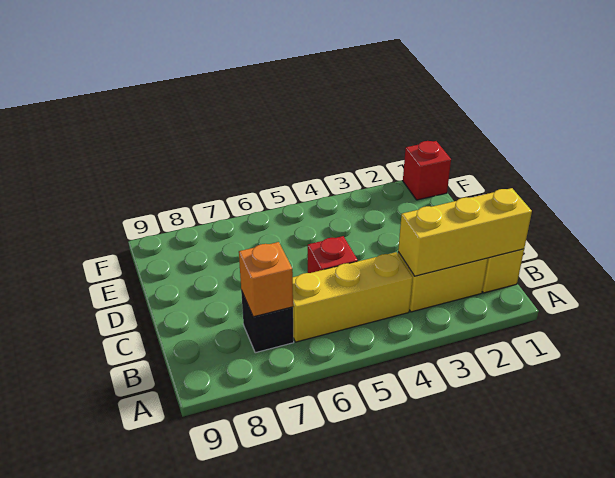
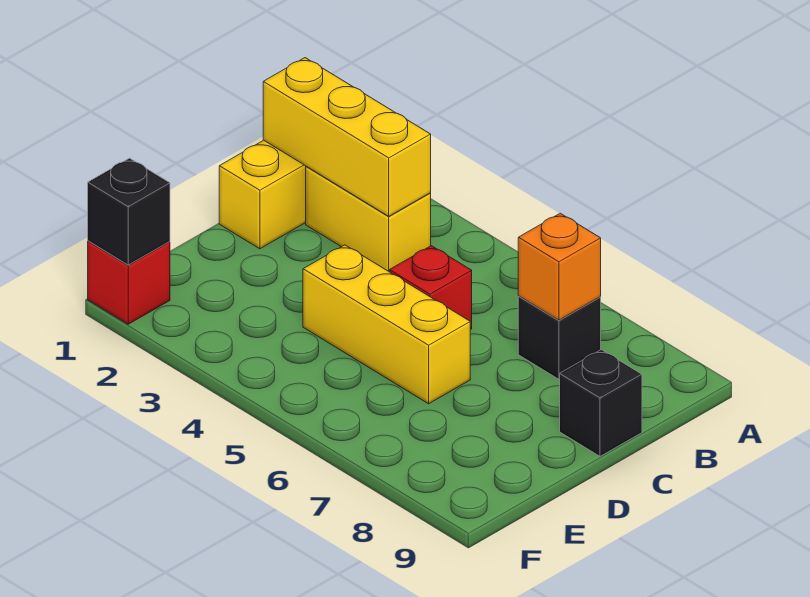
yellow brick B4:B6 level 1 -> yellow brick D4:D6 level 1
none -> black brick C9 level 1
none -> black brick F1 level 2

